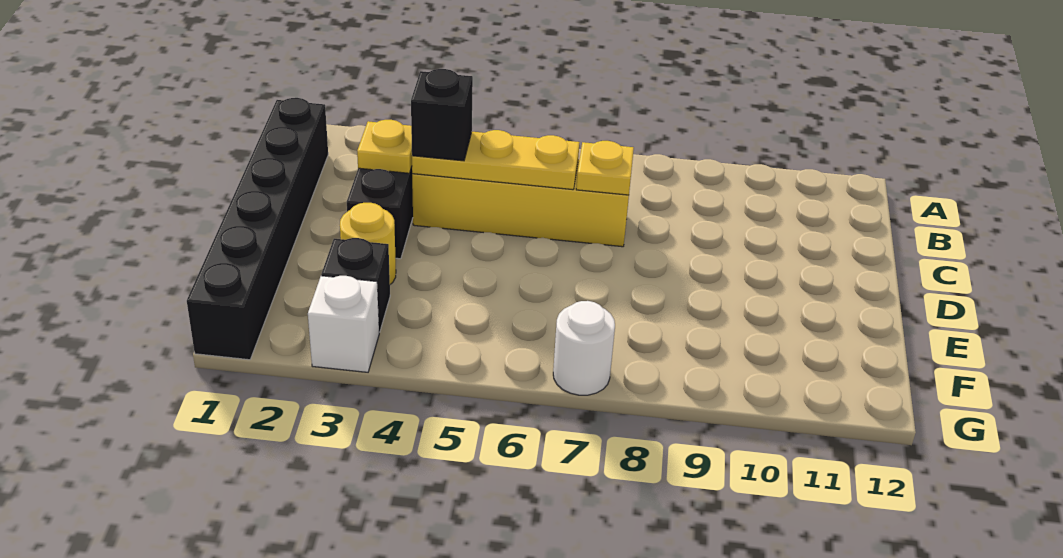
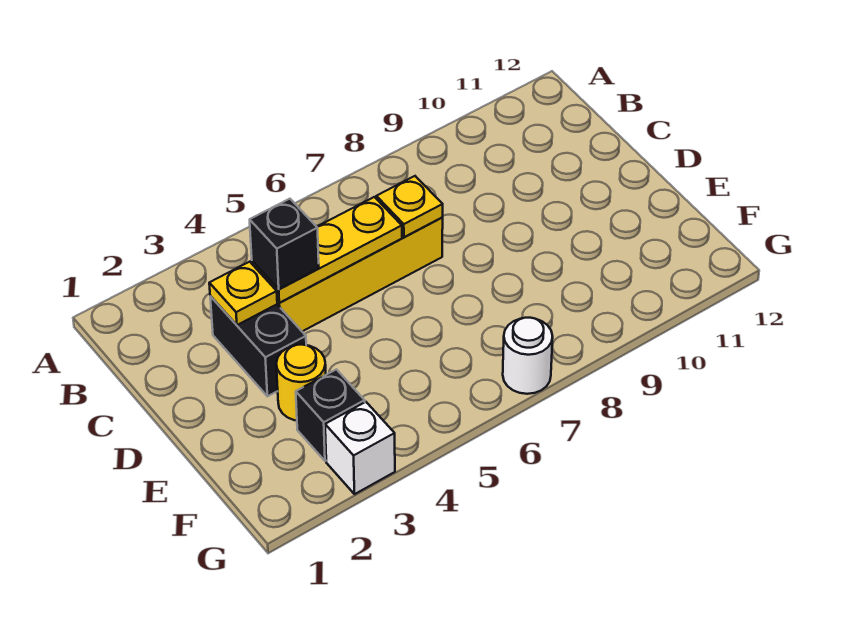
black brick B1:G1 level 1 -> none

